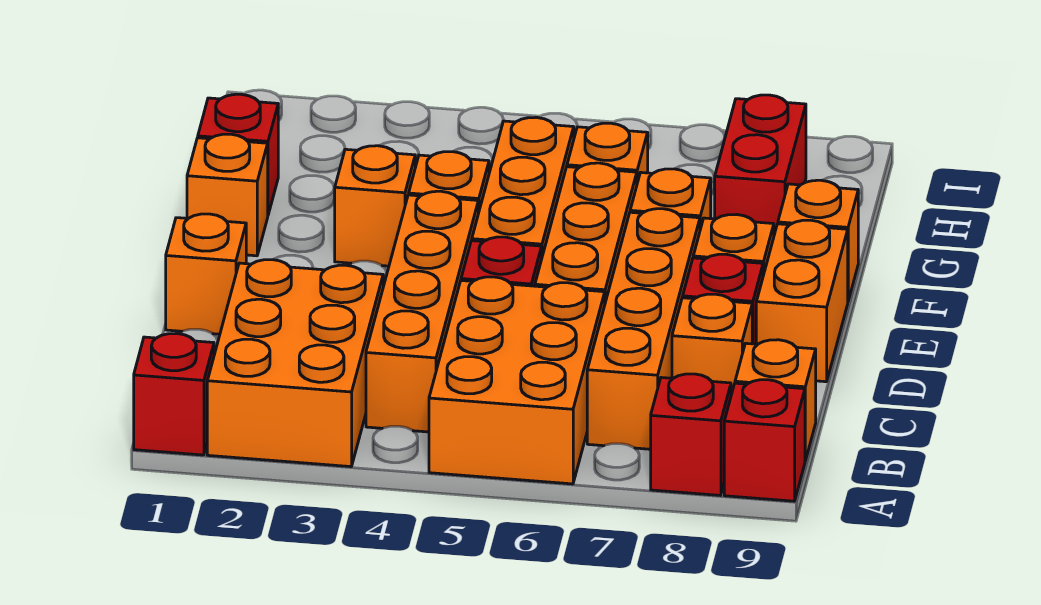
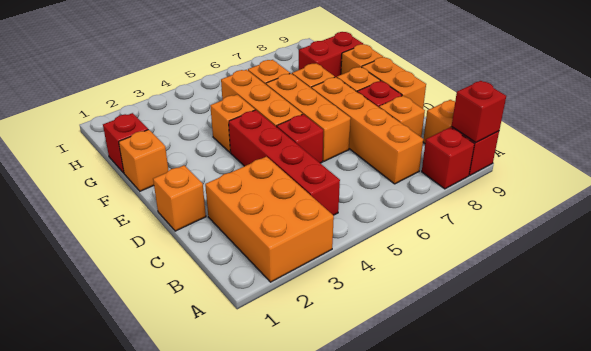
red brick A1 level 1 -> red brick A9 level 2
orange brick A5:C6 level 1 -> none
orange brick B4:E4 level 1 -> red brick B4:E4 level 1
orange brick F3 level 1 -> none
red brick G8:H8 level 1 -> red brick G8:G9 level 1

